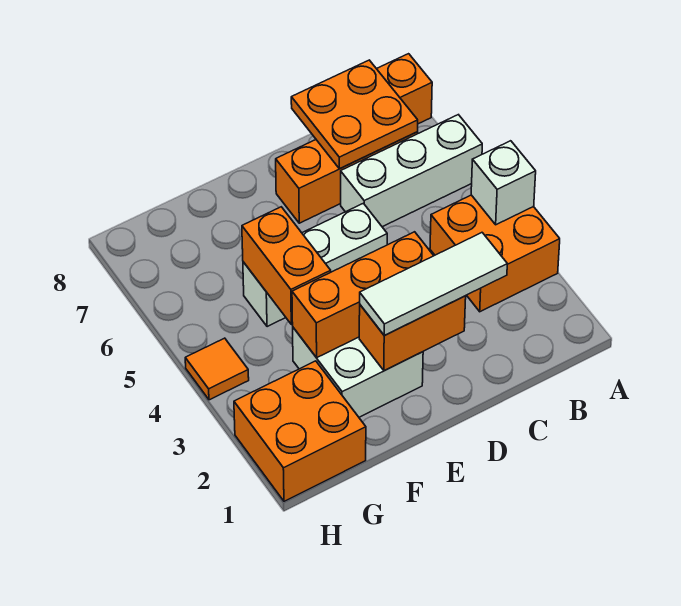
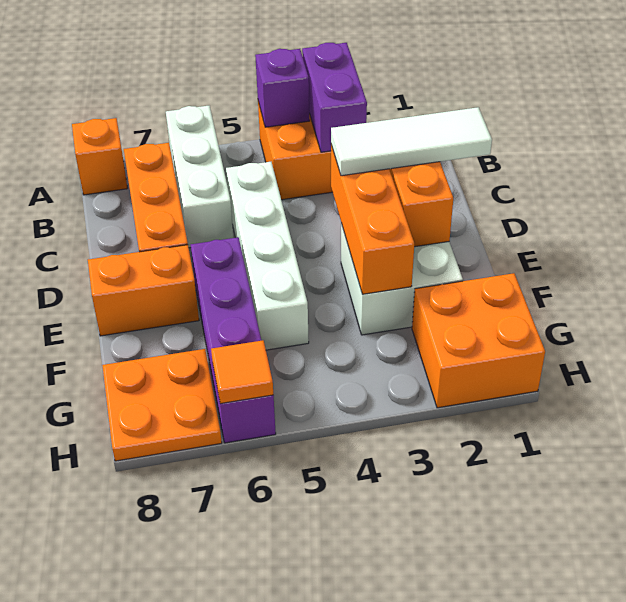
none -> purple brick A3:B3 level 2
white brick A4 level 2 -> purple brick A4 level 2
orange plate B7:C8 level 2 -> orange plate G7:H8 level 1
white tile C2:E2 level 3 -> white tile D1:D3 level 3
white brick D5:F5 level 1 -> white brick C5:F5 level 1
none -> purple brick E6:H6 level 1
orange brick F4:F5 level 2 -> orange brick E7:E8 level 1
orange tile H4 level 1 -> orange tile H6 level 2

